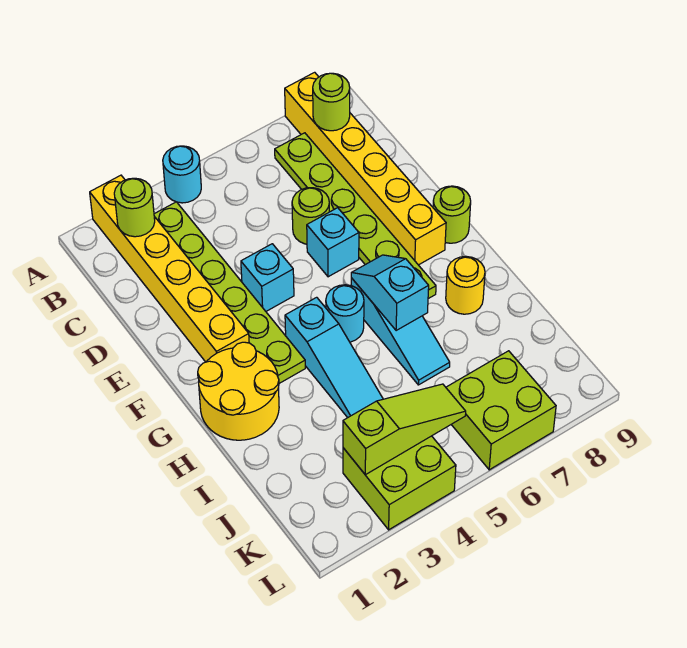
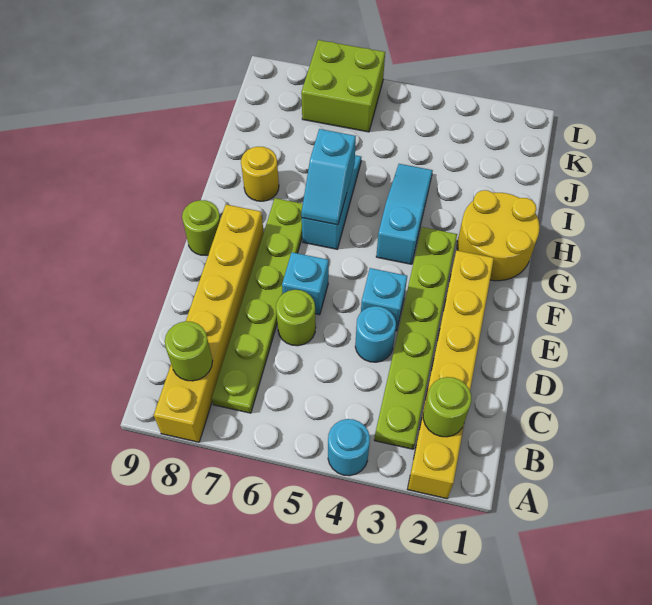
cyan round brick G5 level 1 -> cyan round brick D4 level 1
lime brick K3:L4 level 1 -> none
lime slope K3:K5 level 2 top 3 -> none

